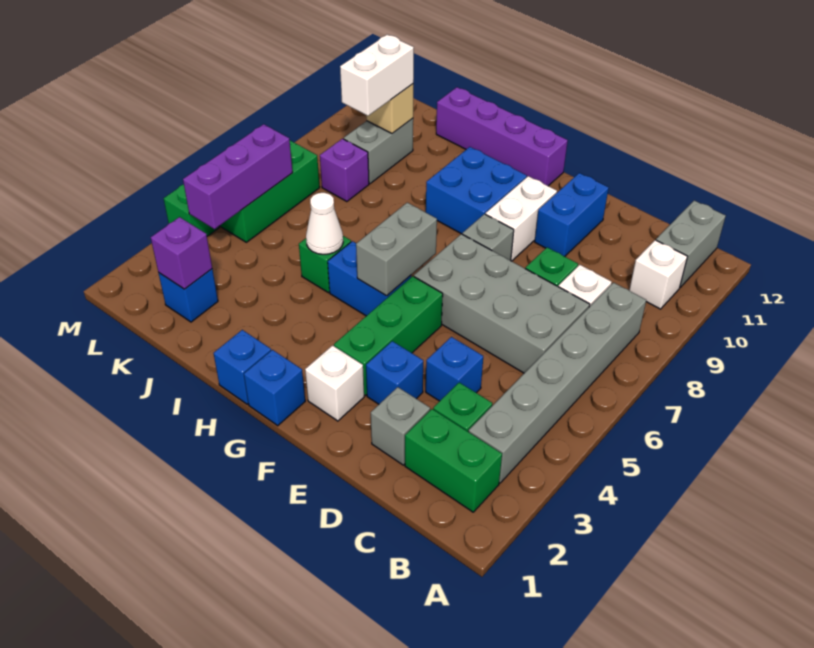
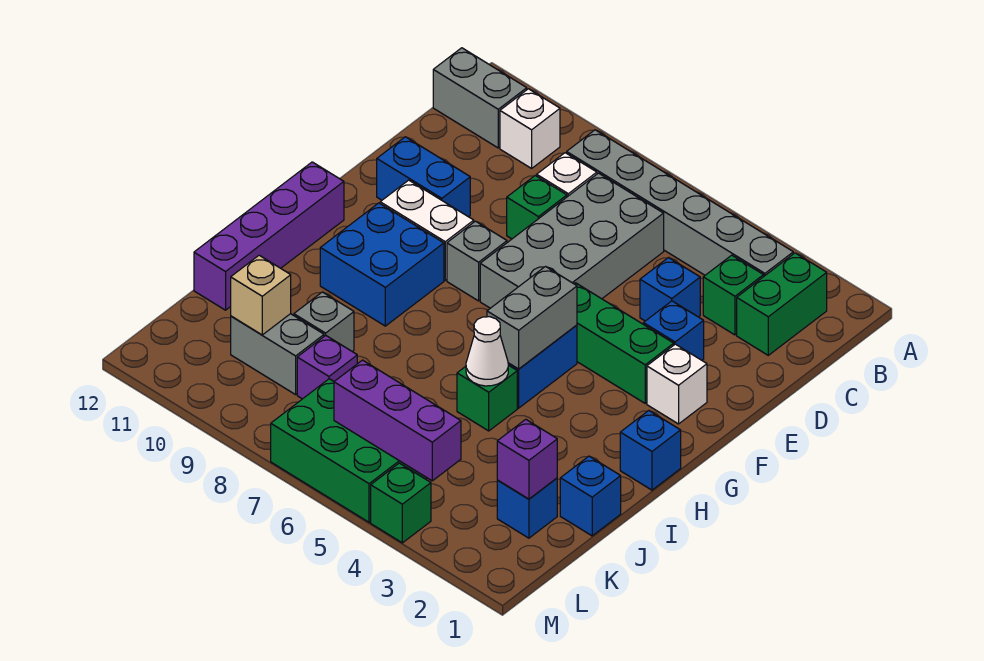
grey brick D2 level 1 -> grey brick J9 level 1
blue brick G1 level 1 -> blue brick J1 level 1
grey brick G5:G6 level 2 -> grey brick G5:H5 level 2
white brick K9:K10 level 3 -> none

